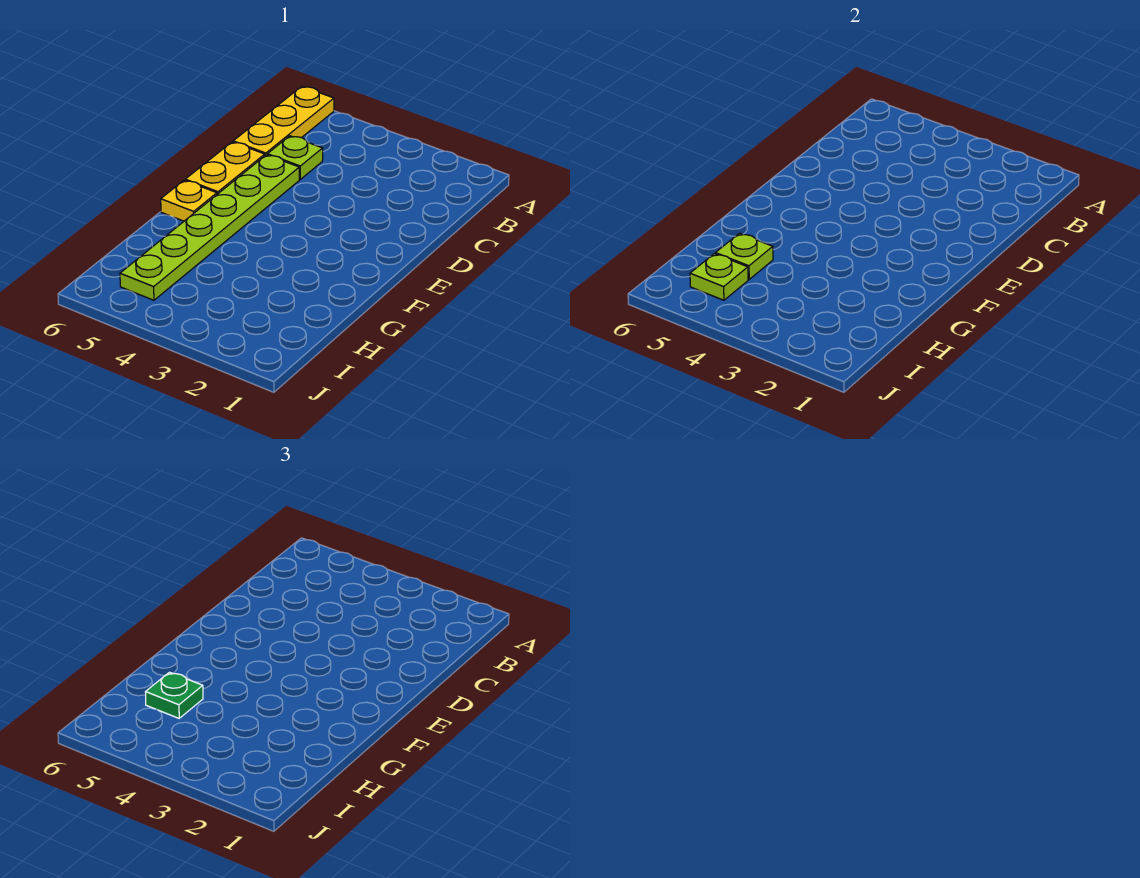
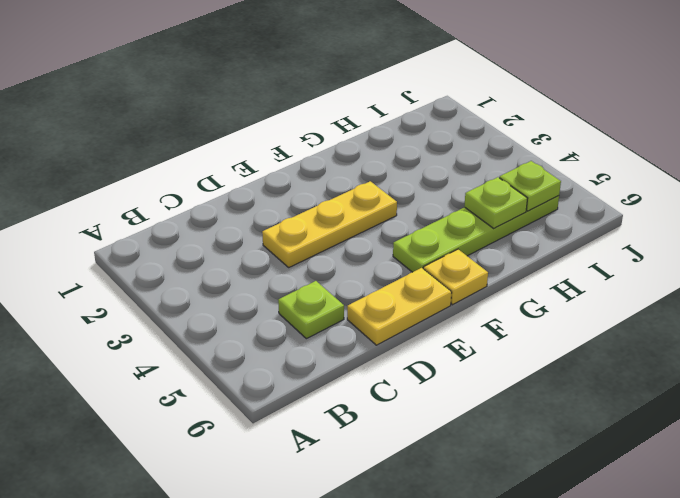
yellow plate A6:C6 level 1 -> yellow plate D3:F3 level 1
lime plate D5:I5 level 1 -> lime plate F5:I5 level 1
green plate H5 level 3 -> none

